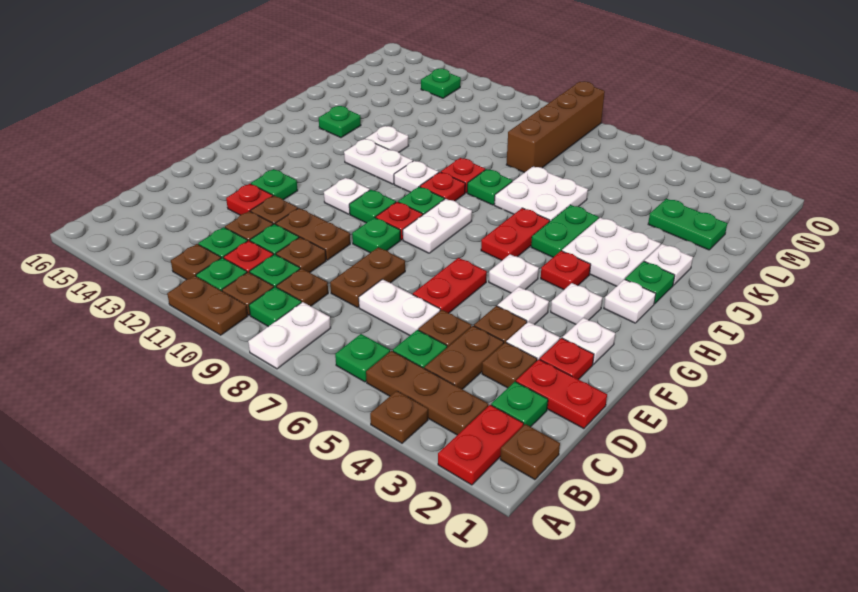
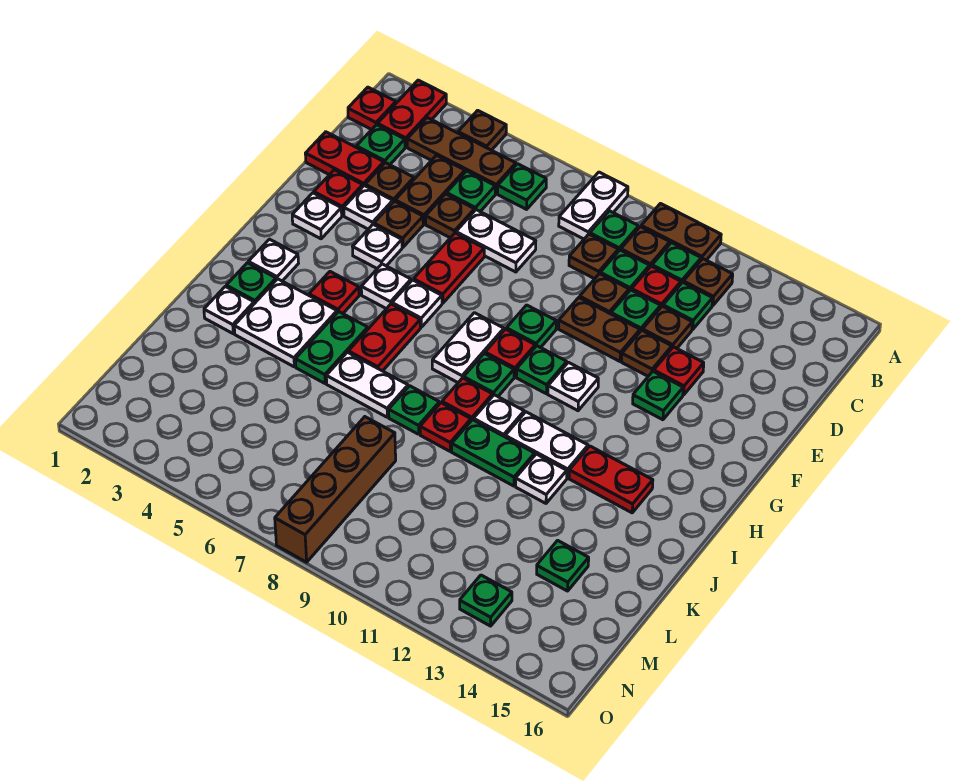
brown plate B1 level 1 -> red plate B1 level 1
brown plate D8:E8 level 1 -> none
white plate G3 level 1 -> white plate G6 level 1
none -> red plate I13:I14 level 1
white plate J6:K7 level 1 -> white plate J6:J7 level 1
green plate J14 level 1 -> green plate L14 level 1
green plate L2:L3 level 1 -> green plate J10:J11 level 1

